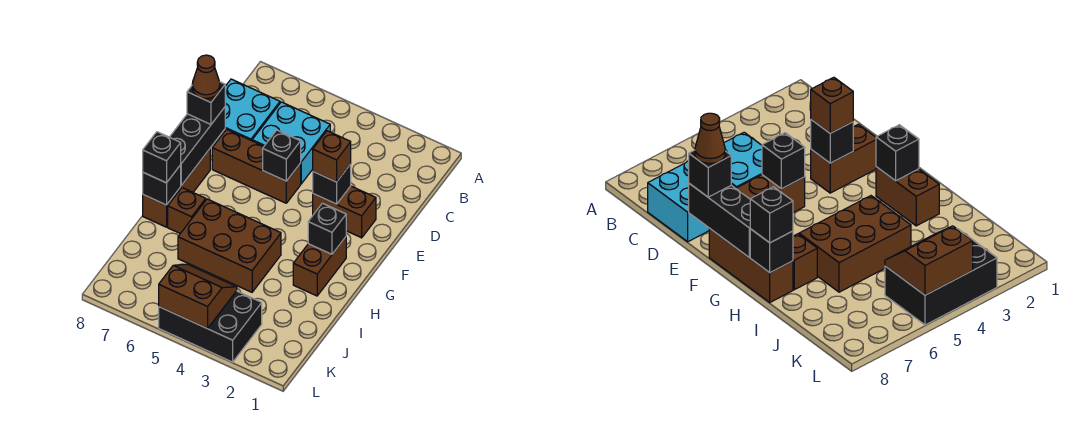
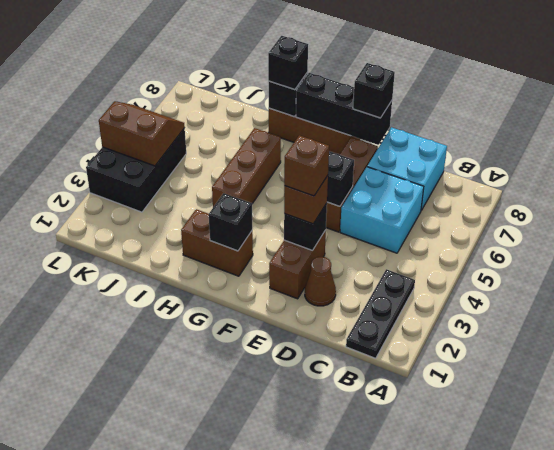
none -> black plate B1:B3 level 1
brown cone E8 level 4 -> brown cone D2 level 1
brown brick H4:I6 level 1 -> brown brick H4:H6 level 1
brown brick H7 level 1 -> brown brick E3 level 4
brown slope K4:L5 level 2 top L -> brown slope K4:L5 level 2 top 4

